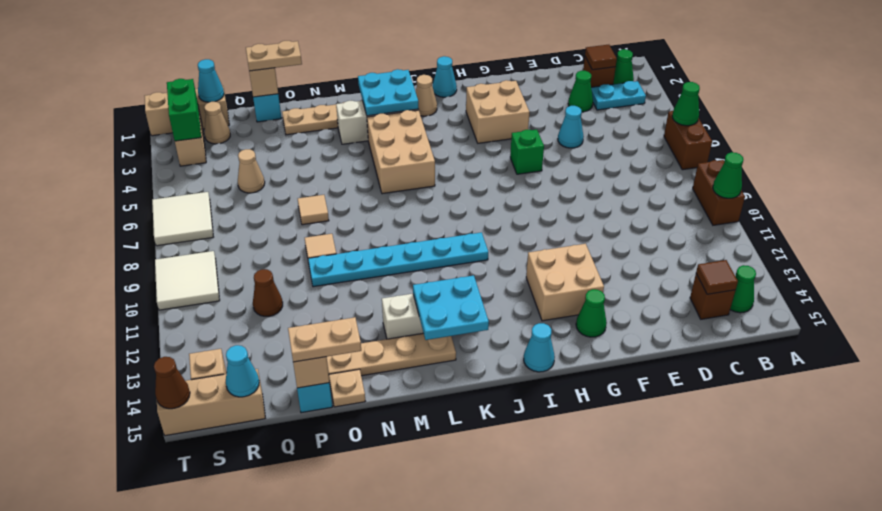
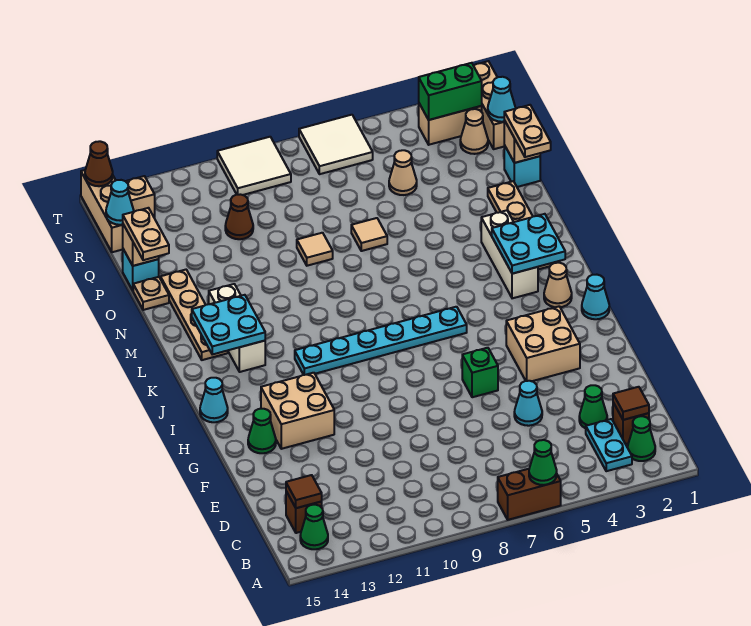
brown brick A9:A10 level 1 -> none
green cone A10 level 2 -> none
cyan plate J10:O10 level 1 -> cyan plate J6:J11 level 1
tan brick K4:L6 level 1 -> none

